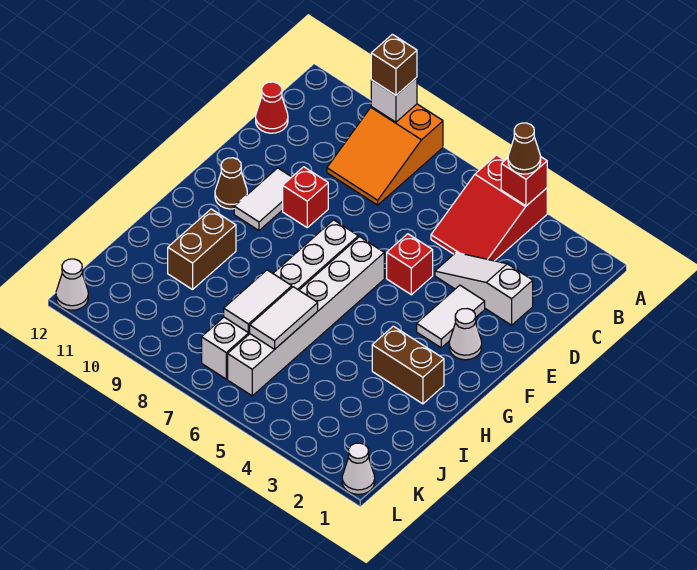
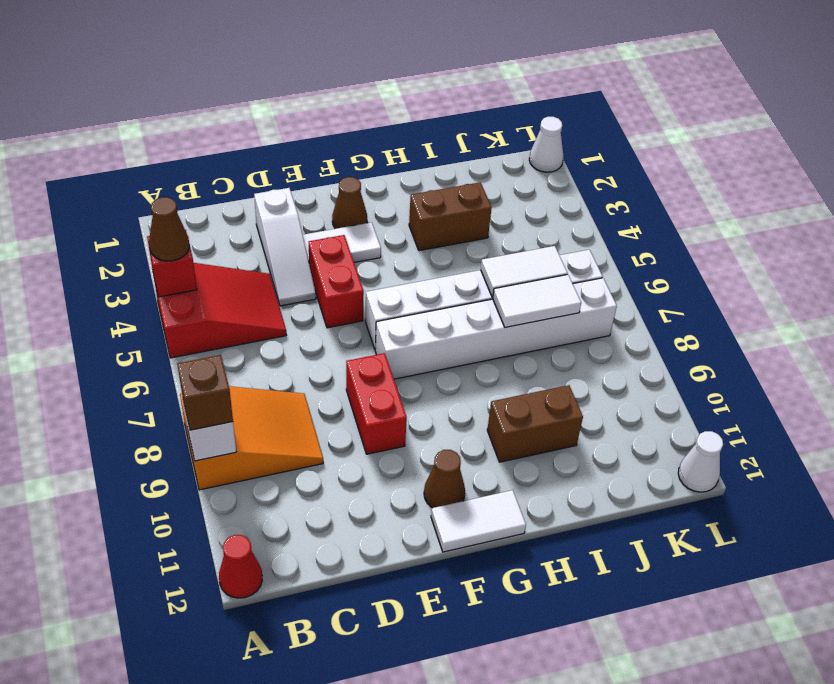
red cone C12 level 1 -> red cone A12 level 1
red brick E5 level 1 -> red brick E4:E5 level 1
red brick E9 level 1 -> red brick E8:E9 level 1
white tile E10:F10 level 1 -> white tile F12:G12 level 1
white cone F2 level 1 -> brown cone F2 level 1
brown brick H2:H3 level 1 -> brown brick H3:I3 level 1

